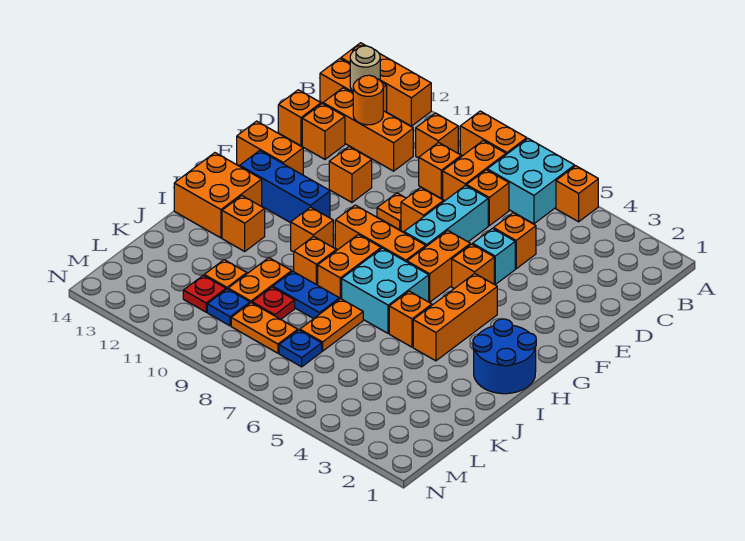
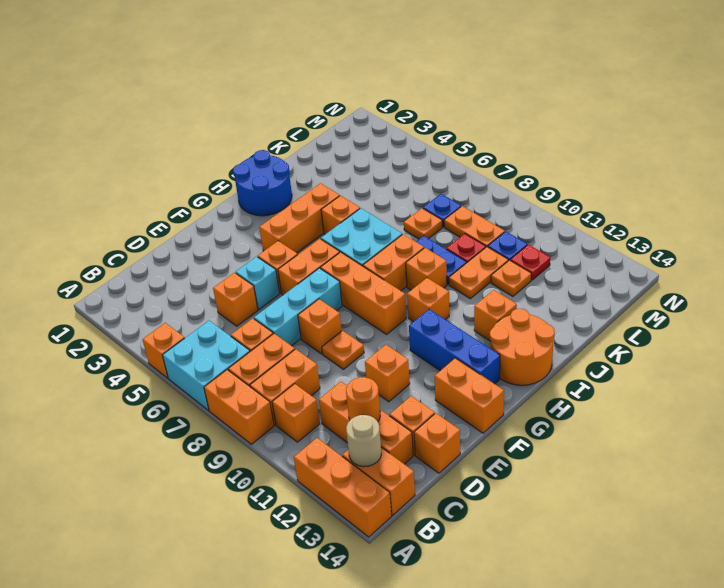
orange brick C9 level 1 -> orange brick B9:C9 level 1
orange brick H13:I14 level 1 -> orange round brick H13:I14 level 1
orange plate J7:K7 level 1 -> orange plate K7 level 1

